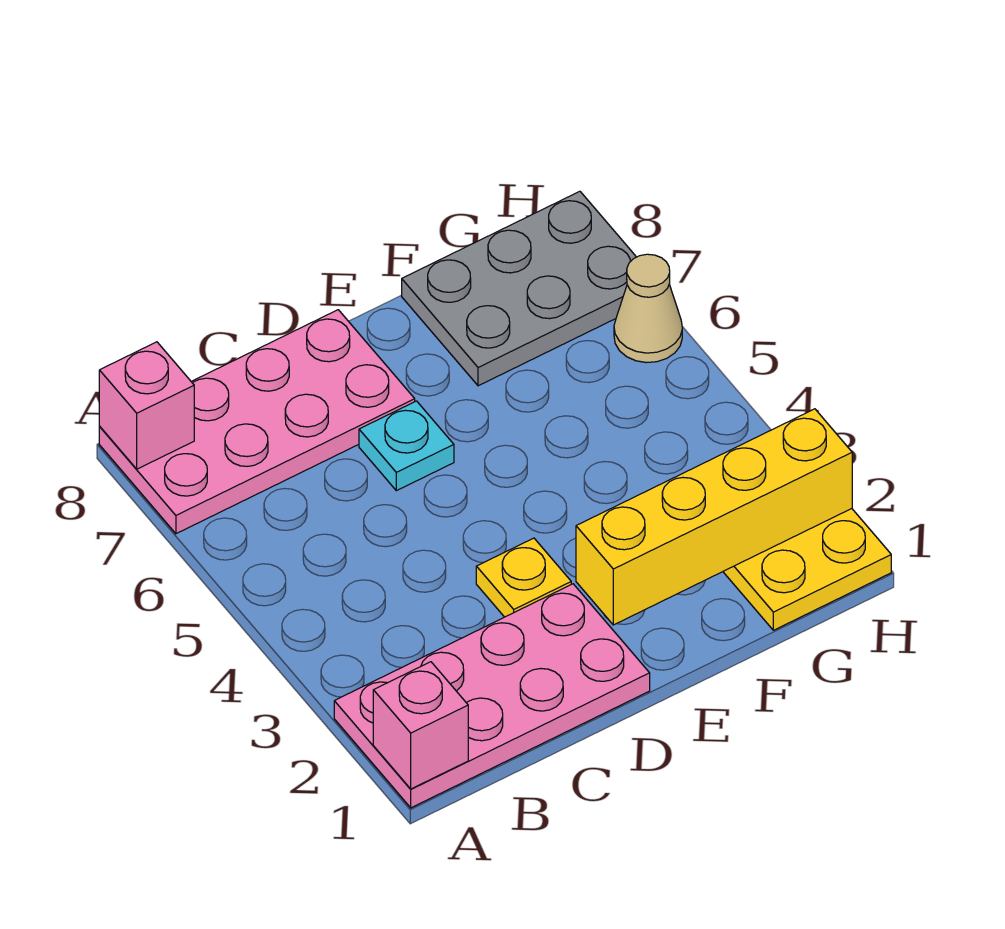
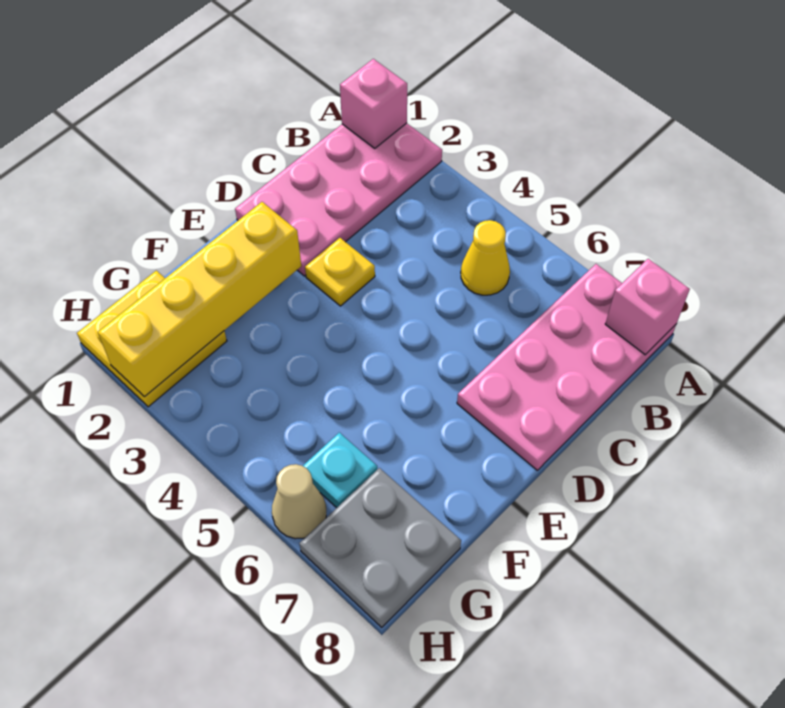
none -> yellow cone B5 level 1
cyan plate D6 level 1 -> cyan plate G6 level 1
grey plate F7:H8 level 1 -> grey plate G7:H8 level 1

